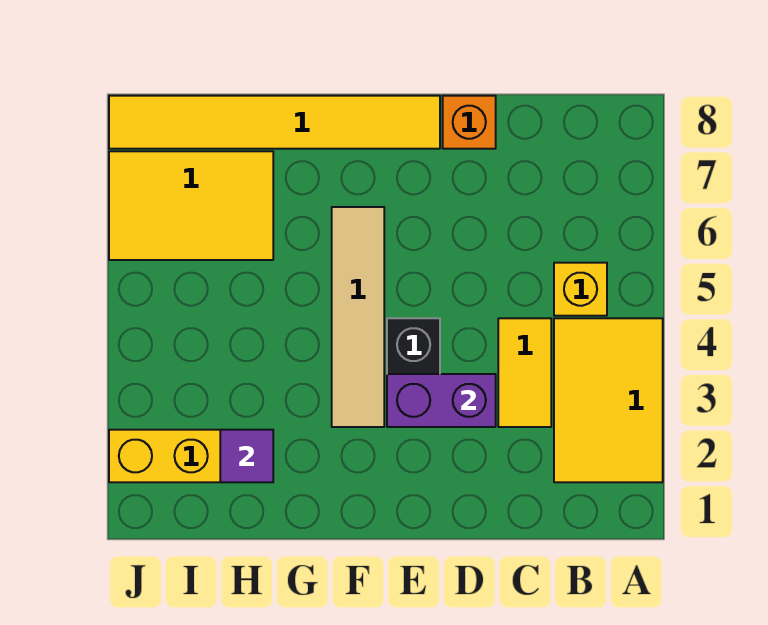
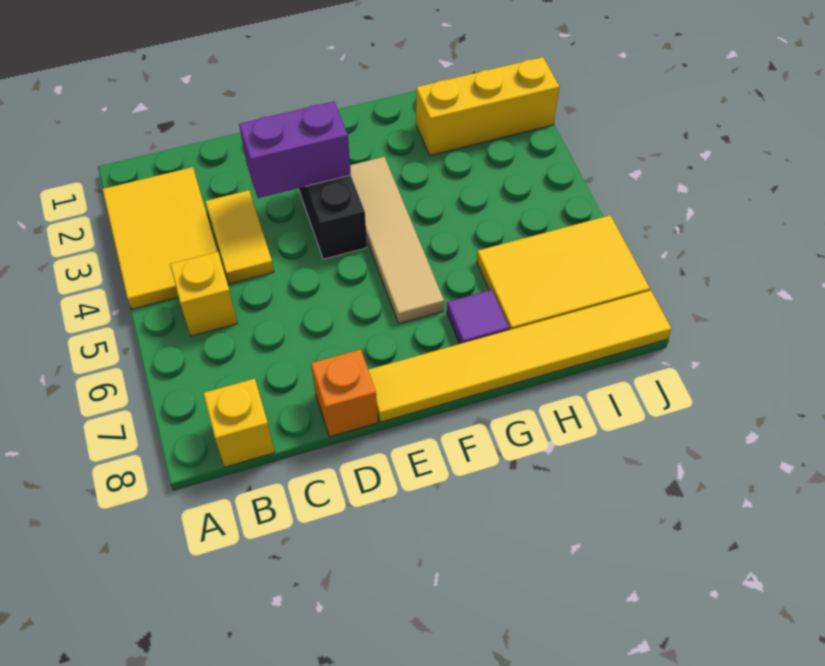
none -> yellow brick B8 level 1
purple tile H2 level 2 -> purple tile G7 level 1

